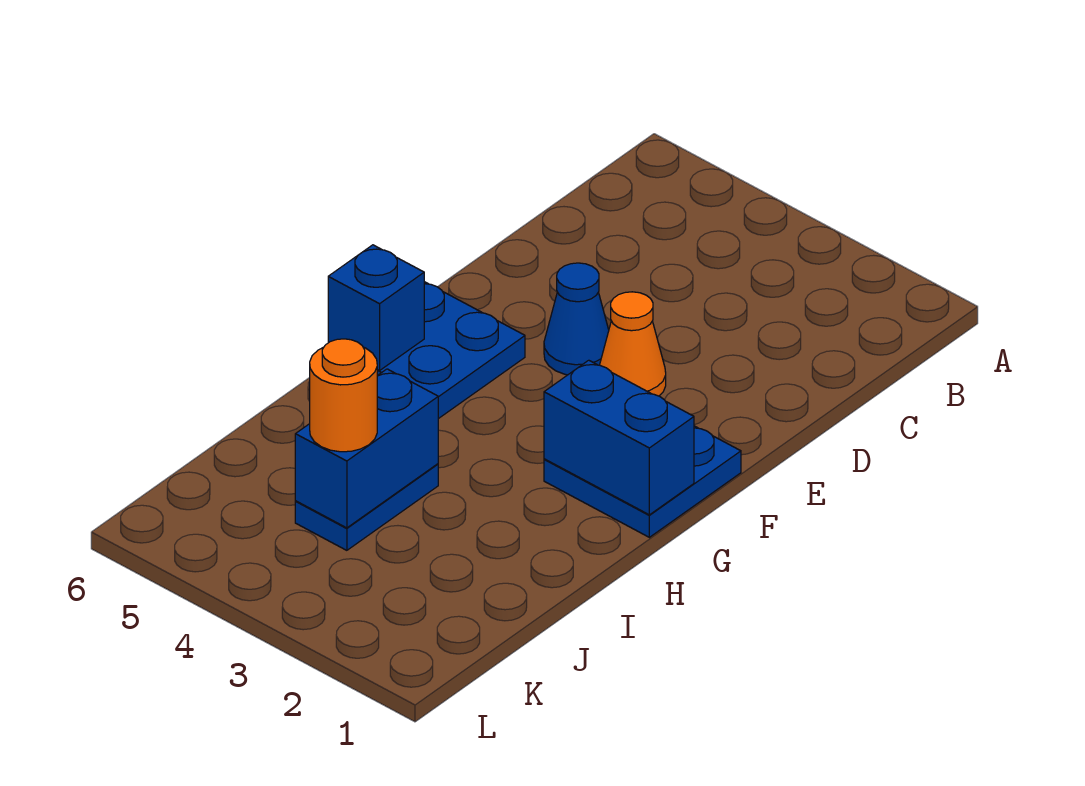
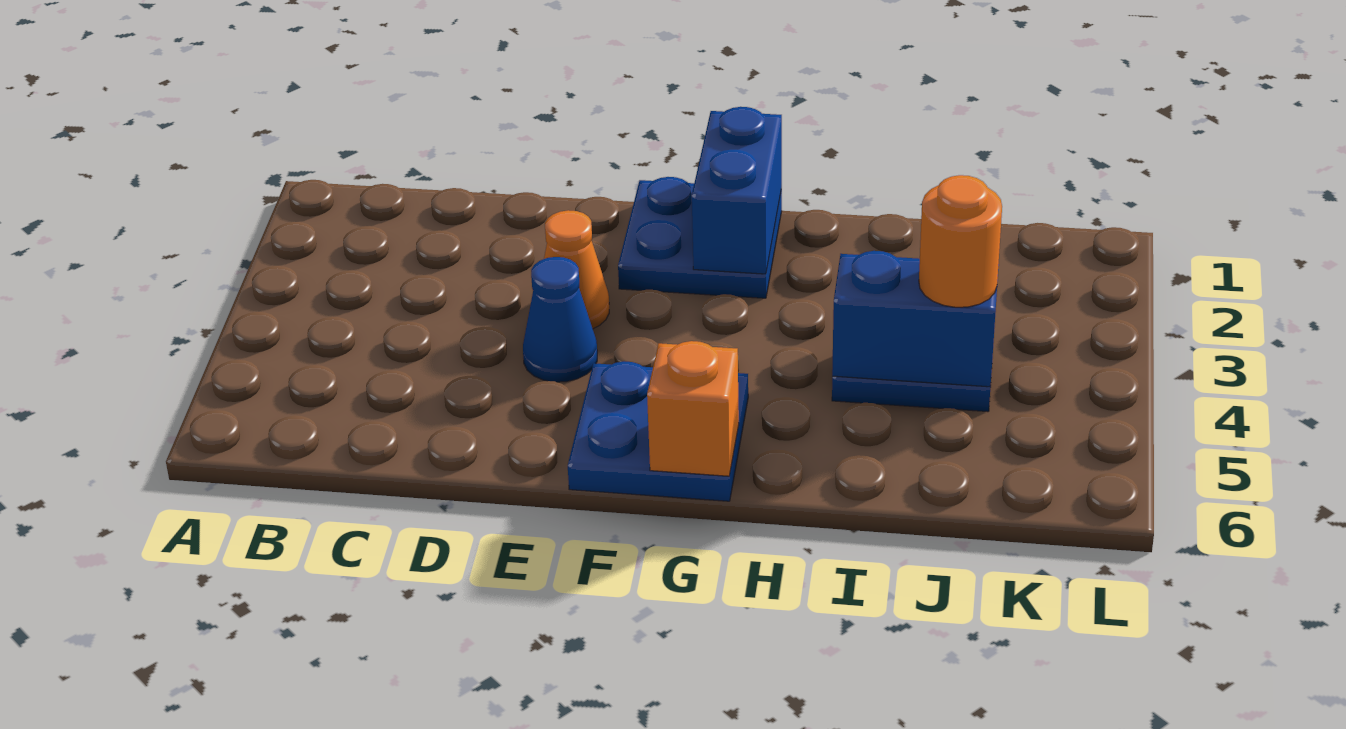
blue brick G6 level 2 -> orange brick G6 level 2

